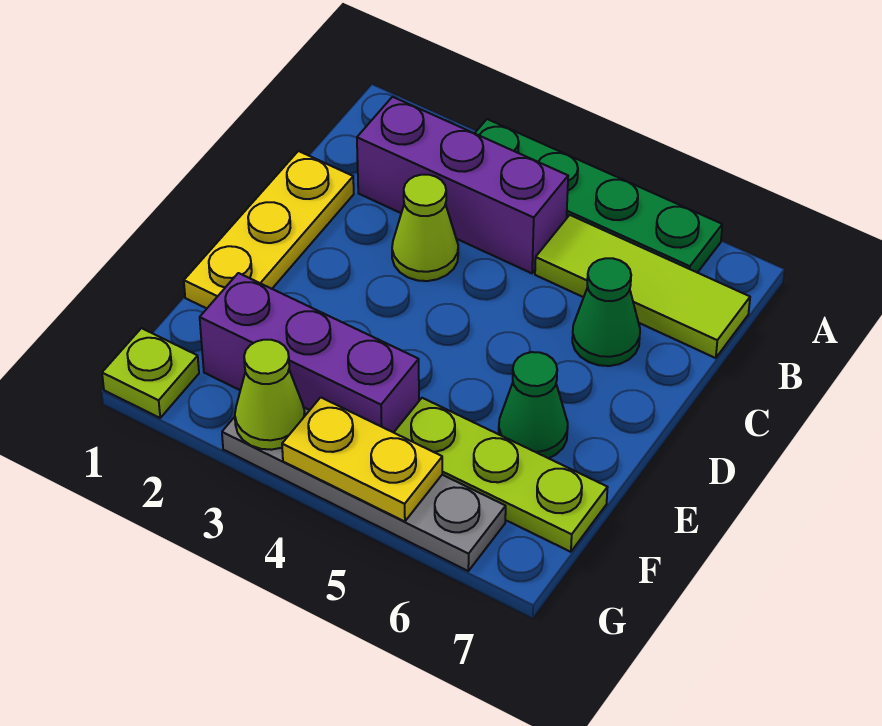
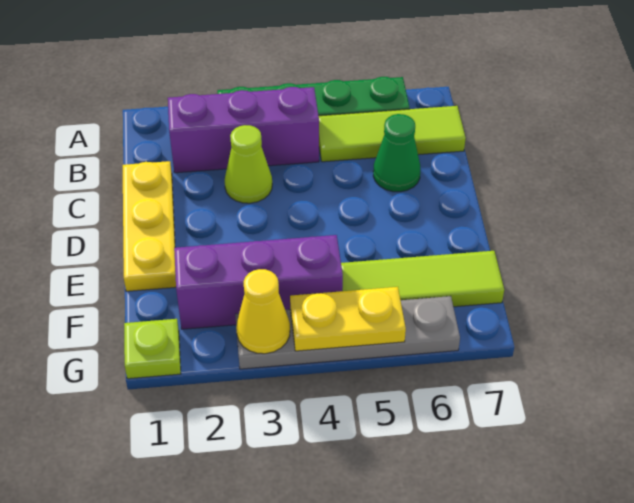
green cone E6 level 1 -> none
lime plate F5:F7 level 1 -> lime tile F5:F7 level 1
lime cone G3 level 2 -> yellow cone G3 level 2

